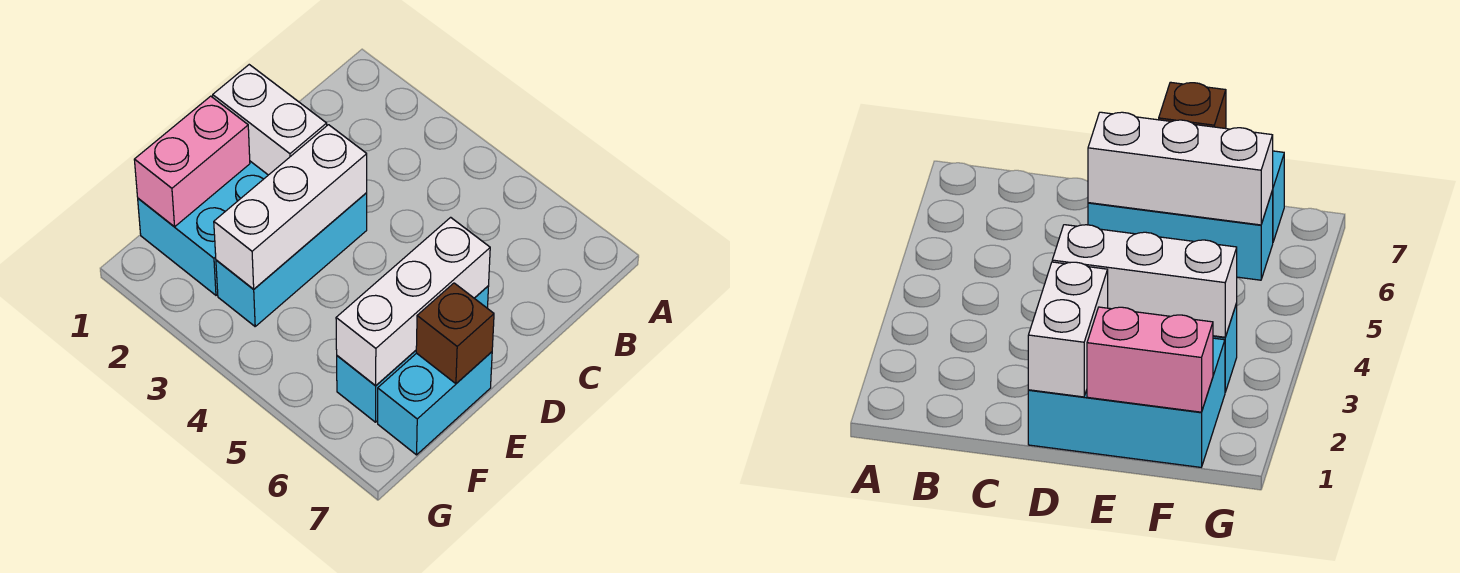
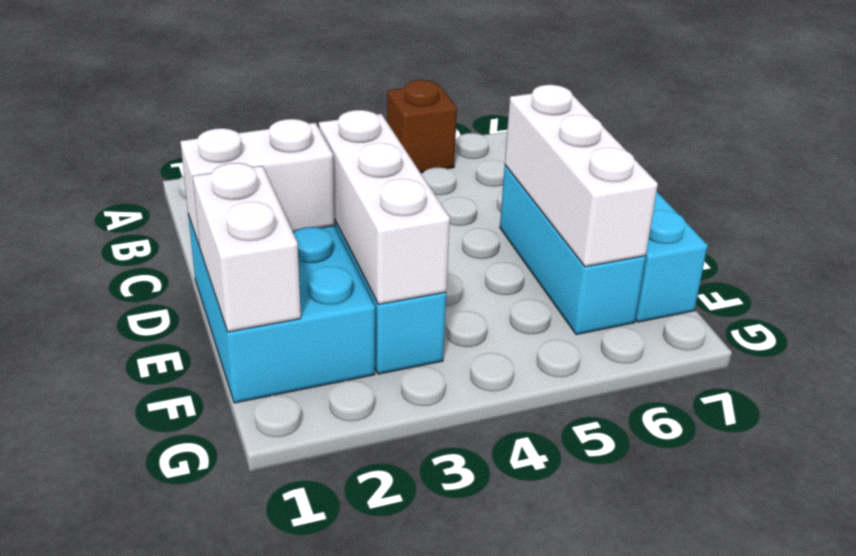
pink brick E1:F1 level 2 -> white brick E1:F1 level 2
brown brick E7 level 2 -> brown brick A5 level 1

